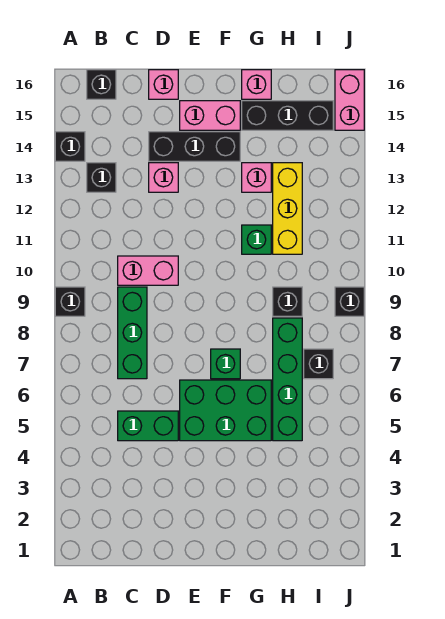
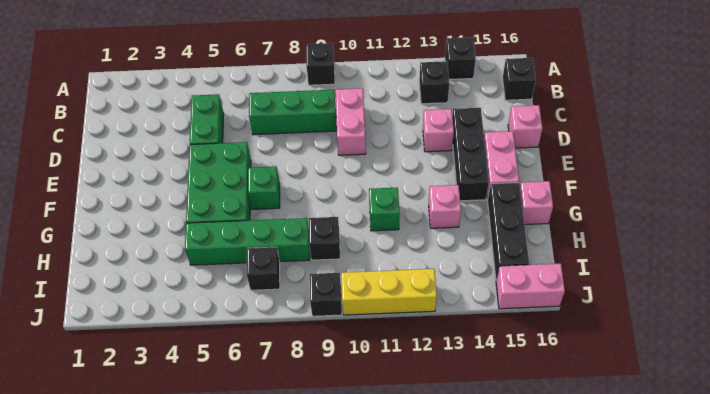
yellow brick H11:H13 level 1 -> yellow brick J10:J12 level 1

